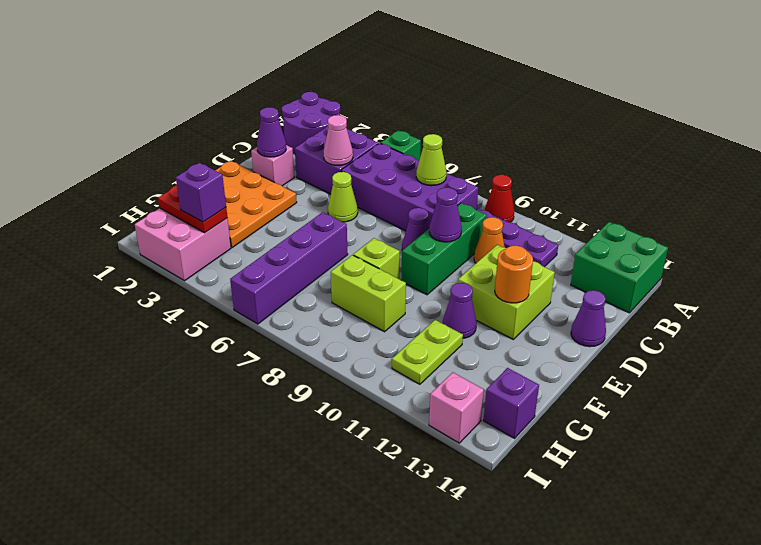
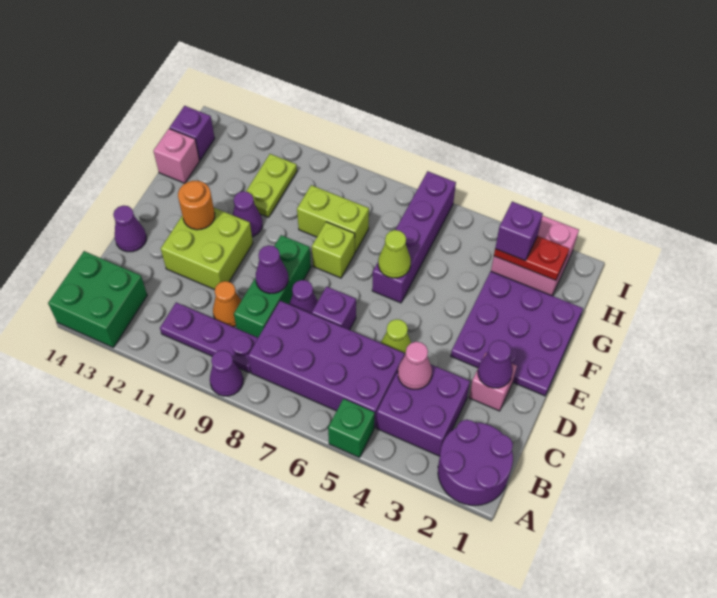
red cone A9 level 1 -> purple cone A9 level 1
lime cone B7 level 2 -> lime cone F6 level 2
none -> purple brick D7 level 1
orange plate E1:G3 level 1 -> purple plate E1:G3 level 1
pink brick I13 level 1 -> pink brick G14 level 1

